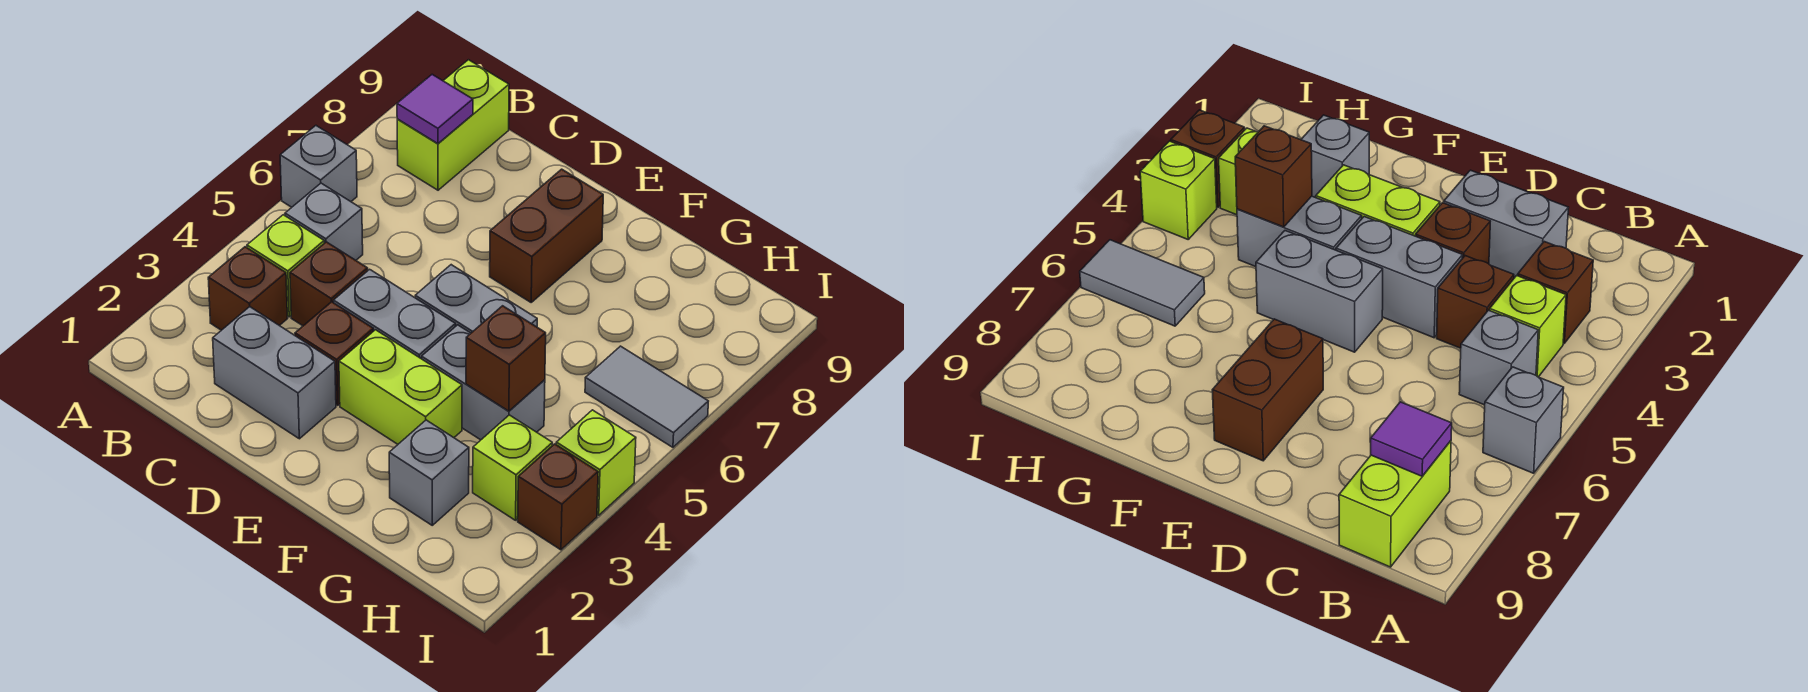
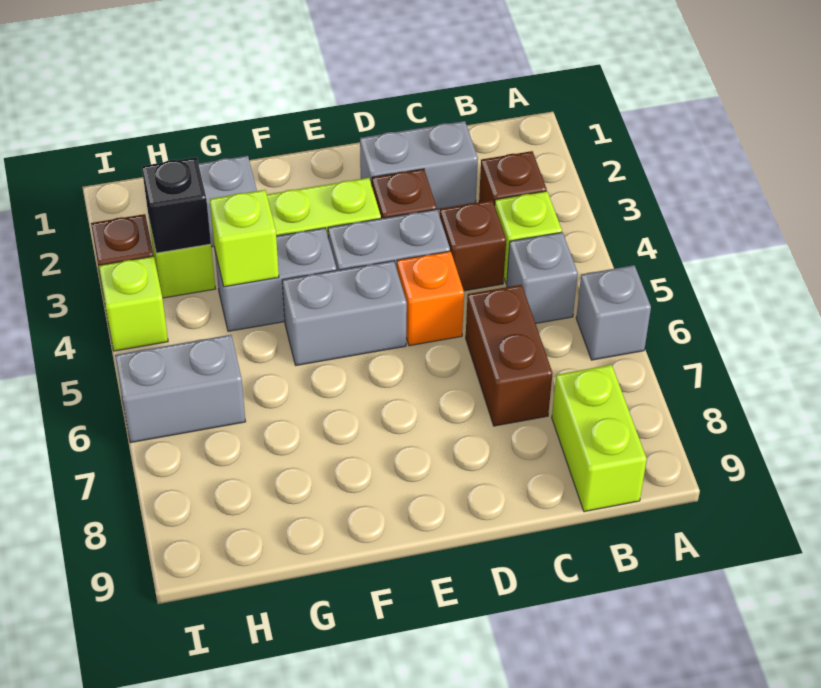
purple tile B8 level 2 -> none
none -> orange brick D5 level 1
brown brick E7:E8 level 1 -> brown brick C6:C7 level 1
brown brick G4 level 2 -> lime brick G4 level 2
none -> black brick H3 level 2
grey tile H6:I6 level 1 -> grey brick H6:I6 level 1

